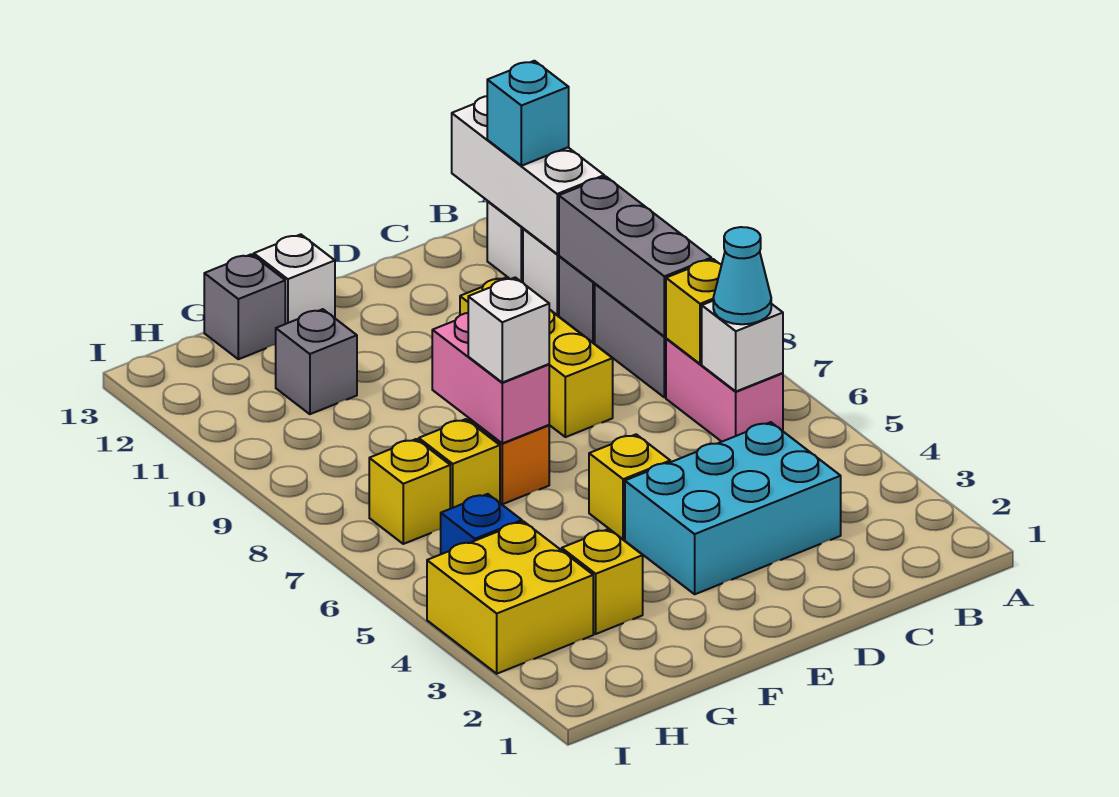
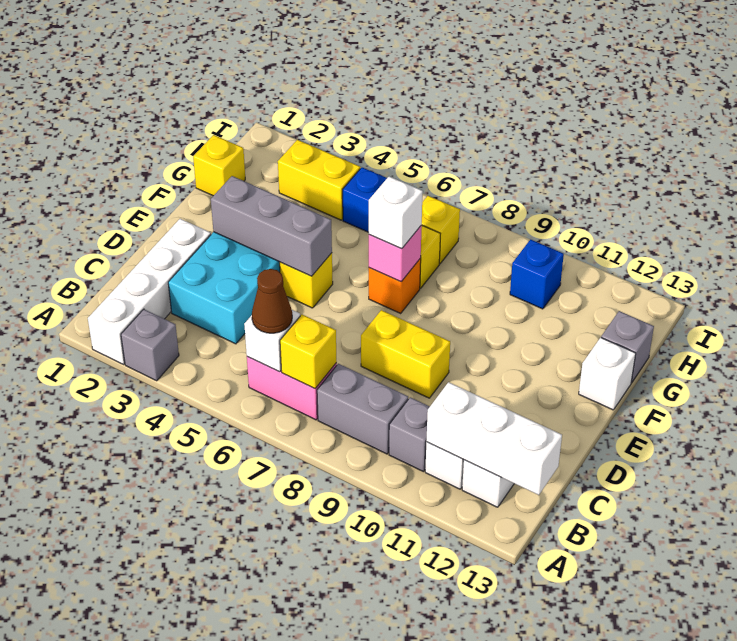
none -> white brick A2:D2 level 1
cyan cone B6 level 3 -> brown cone B6 level 3
grey brick B8:B10 level 2 -> grey brick E3:E5 level 2
cyan brick B12 level 3 -> none
yellow brick D8:D10 level 1 -> yellow brick D8:D9 level 1
pink brick F7:F8 level 2 -> pink brick F7 level 2
yellow brick G3 level 1 -> yellow brick G1 level 1
grey brick G11 level 1 -> grey brick A3 level 1
yellow brick H3:I4 level 1 -> yellow brick H3:H4 level 1
none -> blue brick H10 level 1

